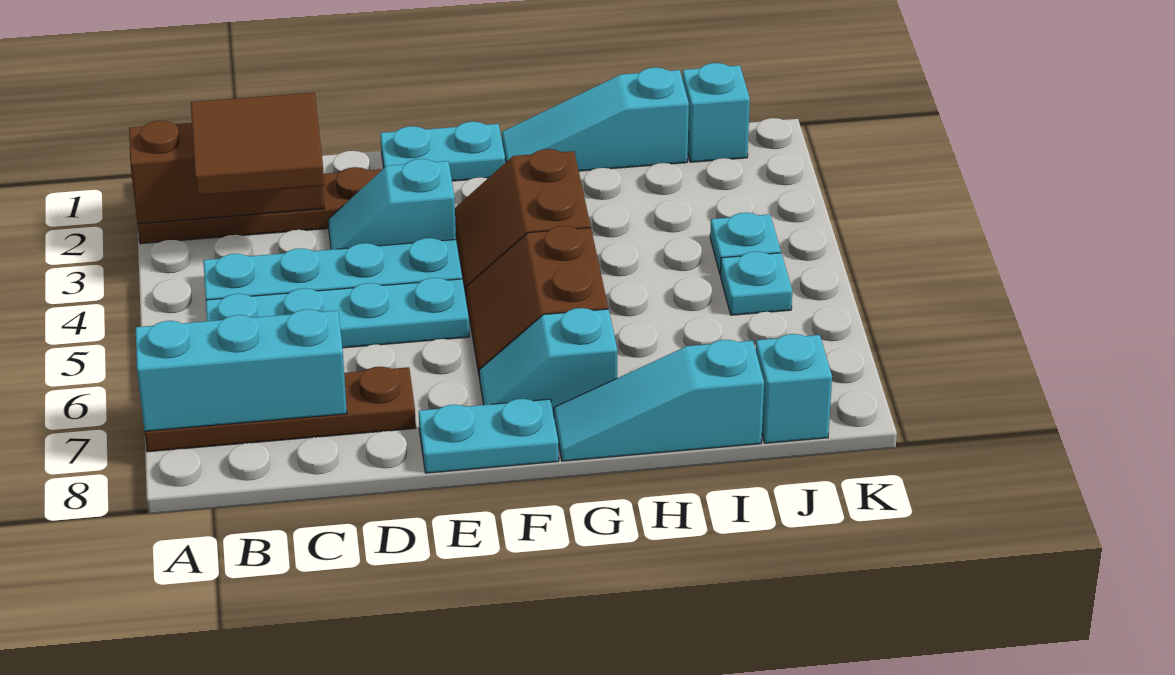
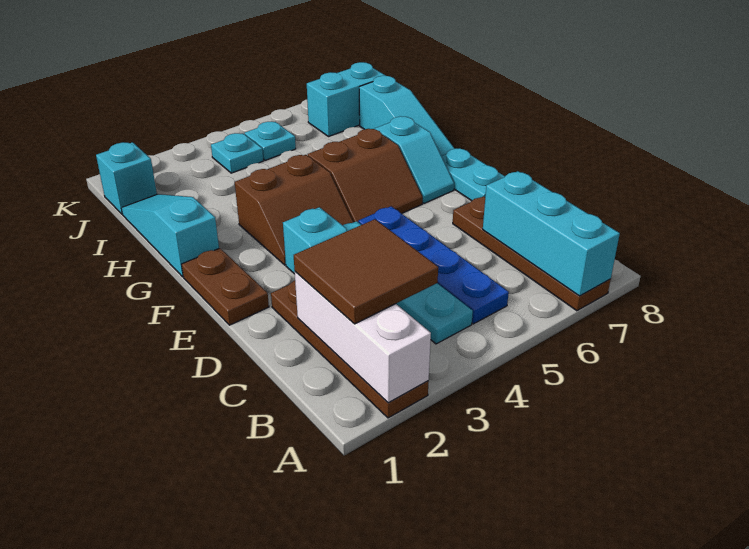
brown brick A2:C2 level 2 -> white brick A2:C2 level 2
cyan plate B5:E5 level 1 -> blue plate B5:E5 level 1
cyan plate E1:F1 level 1 -> brown plate E1:F1 level 1
cyan slope G1:I1 level 1 top I -> cyan slope G1:I1 level 1 top G
cyan brick J8 level 1 -> cyan brick J7:J8 level 1

